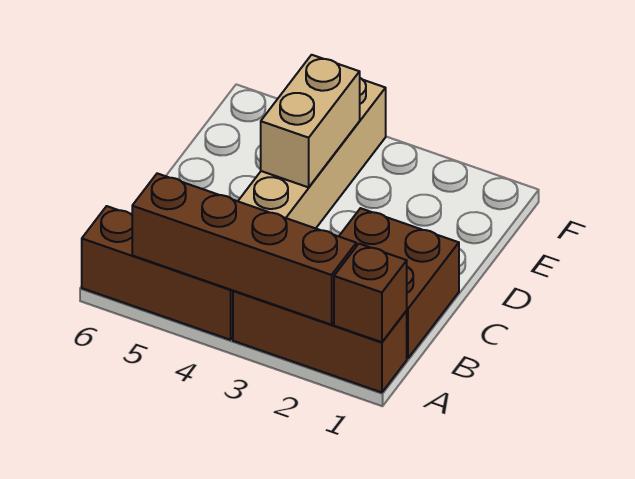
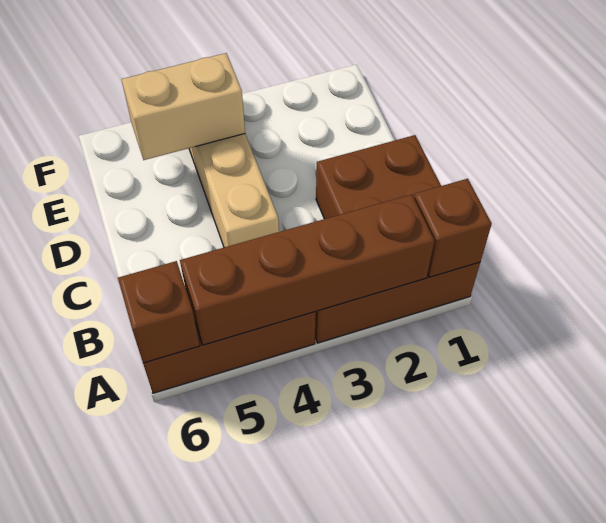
none -> brown brick A6 level 2
tan brick D4:E4 level 2 -> tan brick E4:E5 level 2

